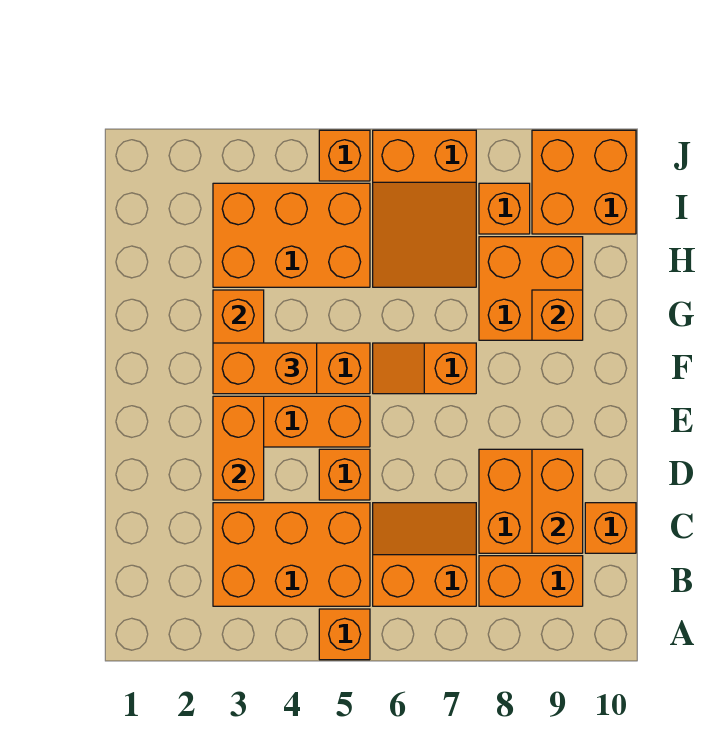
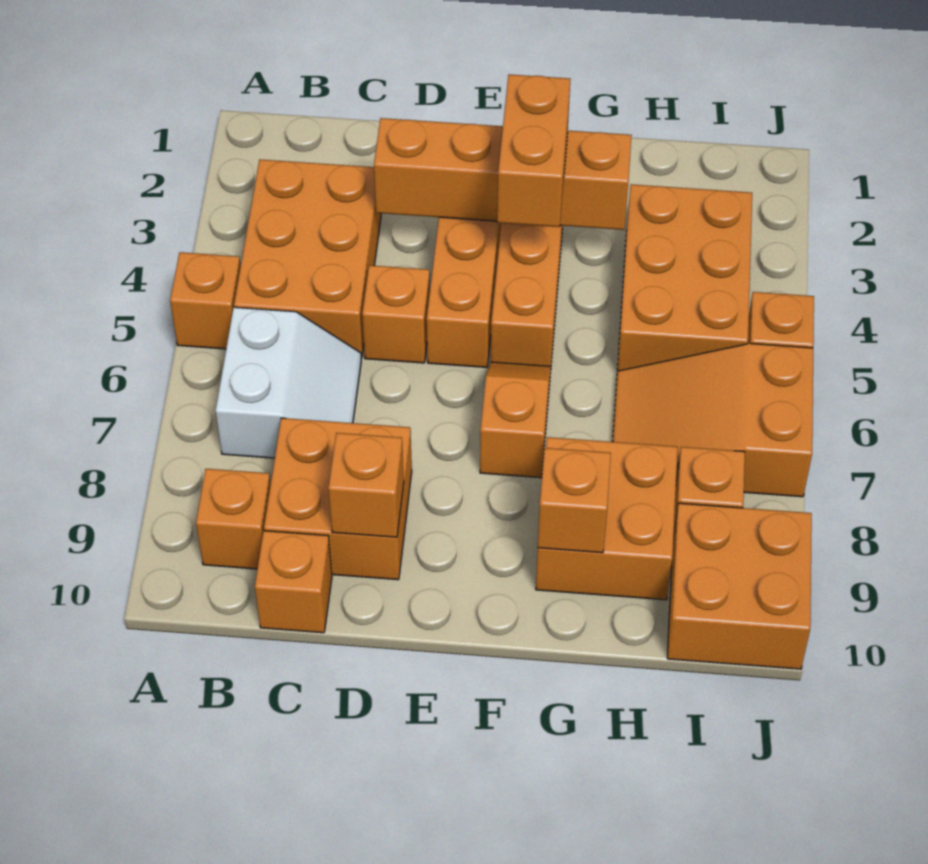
orange slope B6:C7 level 1 top B -> white slope B6:C7 level 1 top B
orange brick B8:B9 level 1 -> orange brick B9 level 1
orange brick C9:D9 level 2 -> orange brick D9 level 2

